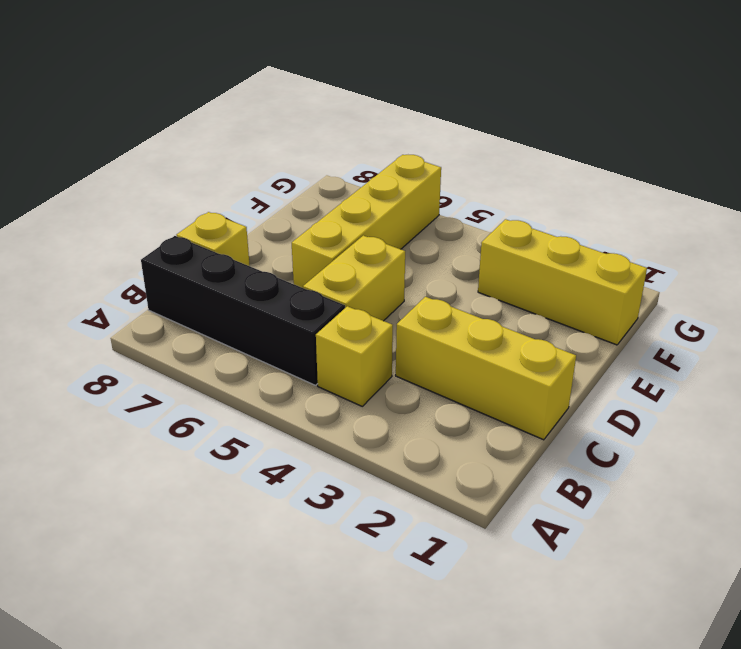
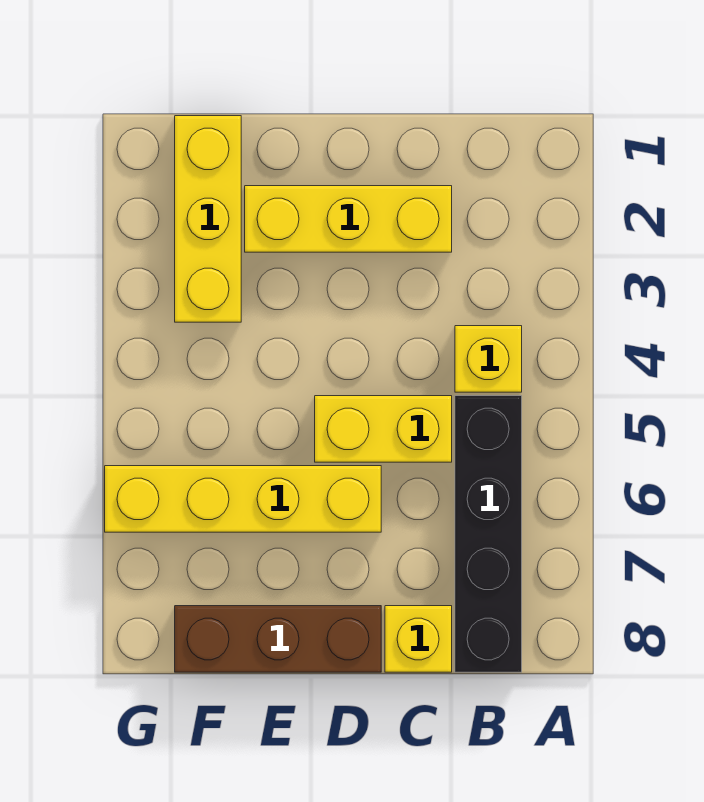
yellow brick C1:C3 level 1 -> yellow brick C2:E2 level 1
none -> brown brick D8:F8 level 1

